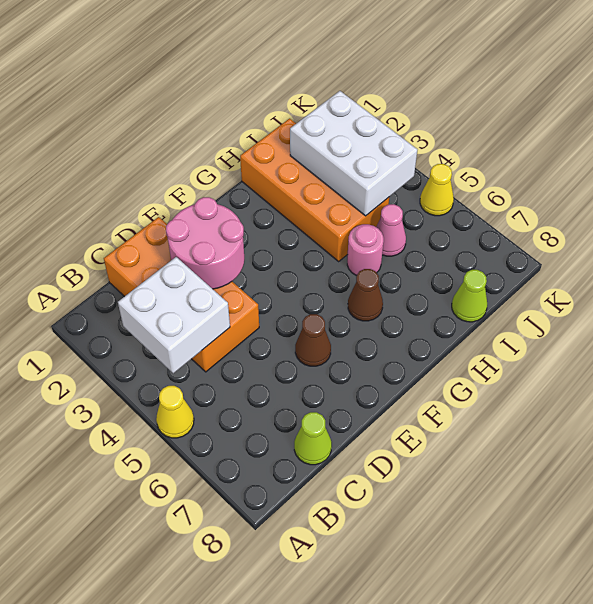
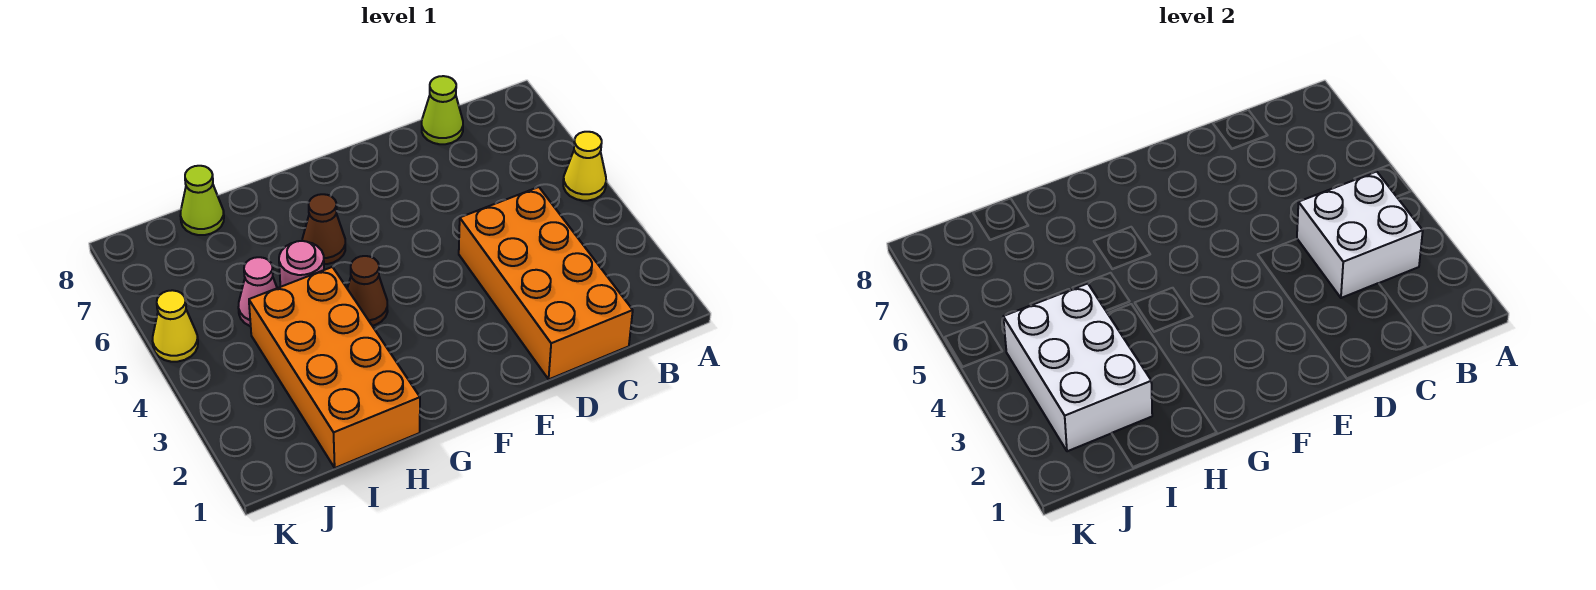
pink round brick D2:E3 level 2 -> none
brown cone E6 level 1 -> brown cone G4 level 1

